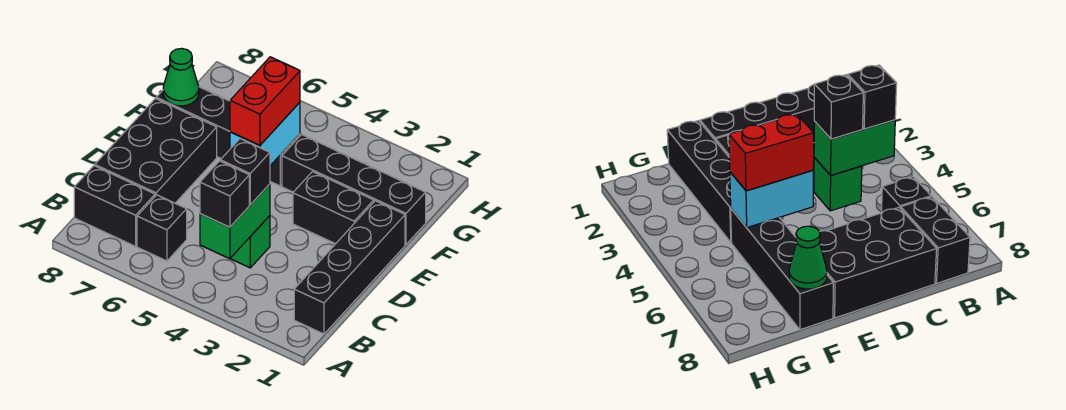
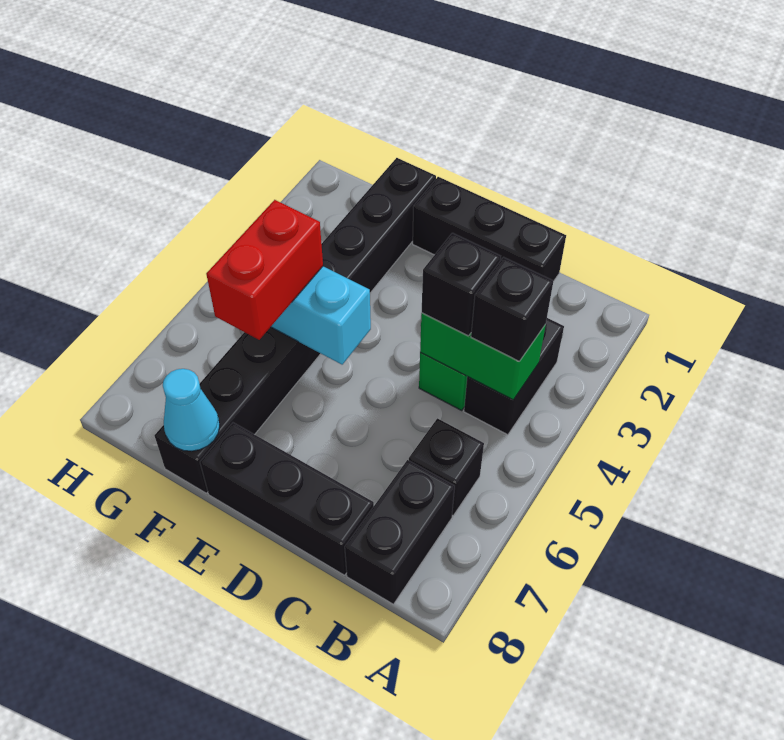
black brick B1:E1 level 1 -> black brick C1:E1 level 1
black brick C7:E8 level 1 -> black brick C8:E8 level 1
black brick E2:E3 level 1 -> black brick B3:B4 level 1
red brick E5:F5 level 3 -> red brick F5:F6 level 3
green cone F8 level 2 -> cyan cone F8 level 2

